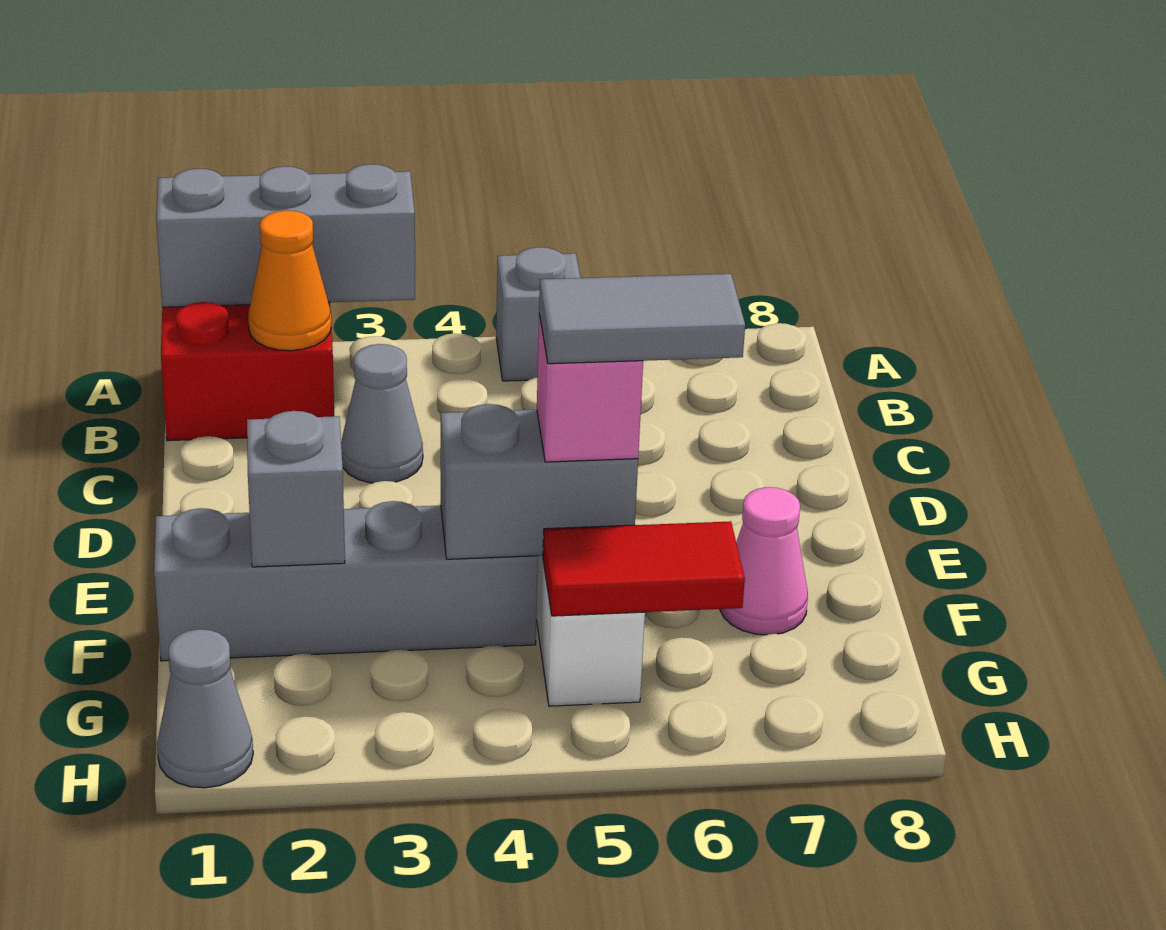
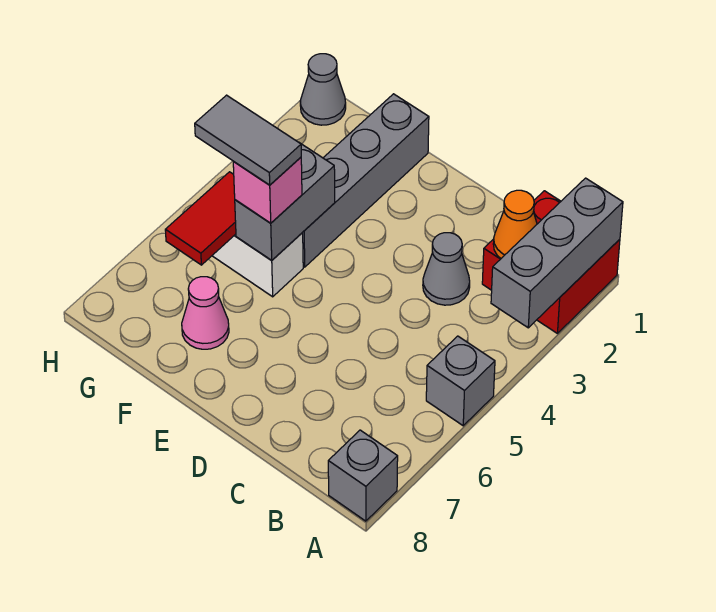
grey brick F2 level 2 -> grey brick A8 level 1
grey tile F5:F6 level 4 -> grey tile F5:G5 level 4

